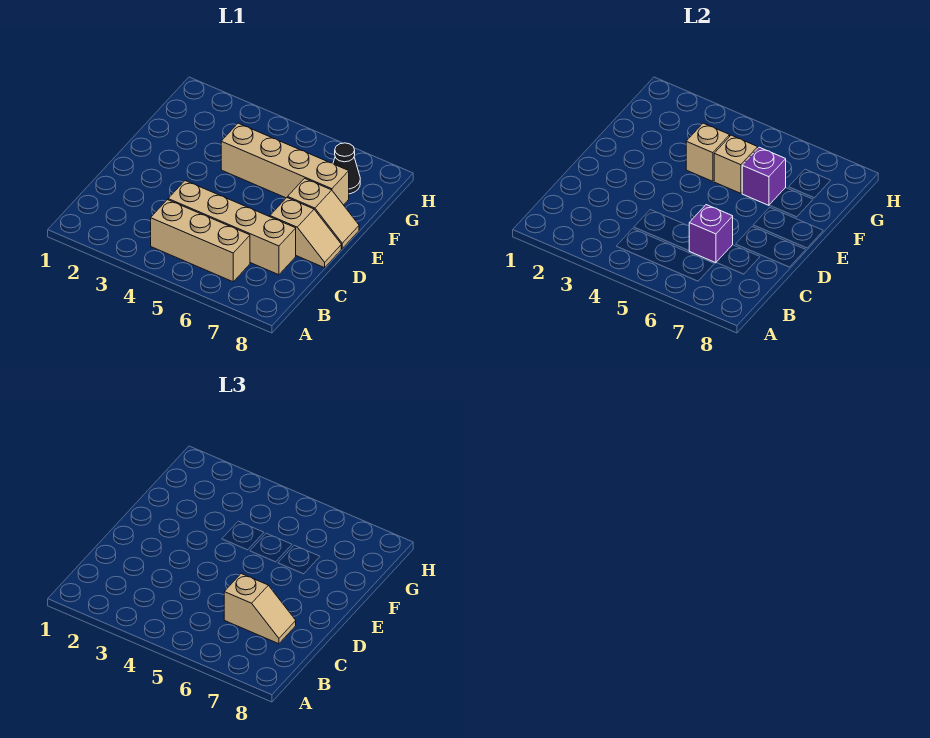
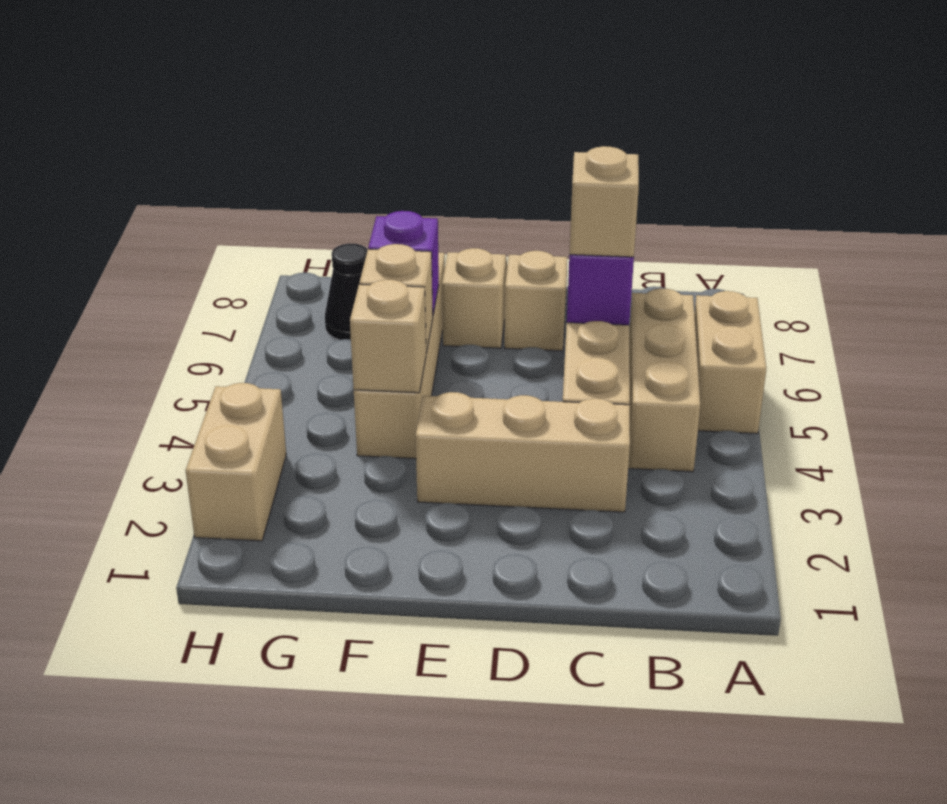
none -> tan brick A5:A6 level 1
none -> tan brick C3:E3 level 1
none -> tan brick H2:H3 level 1

